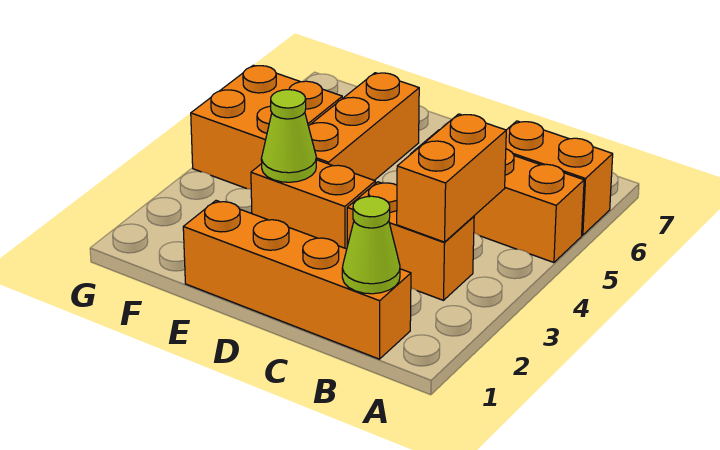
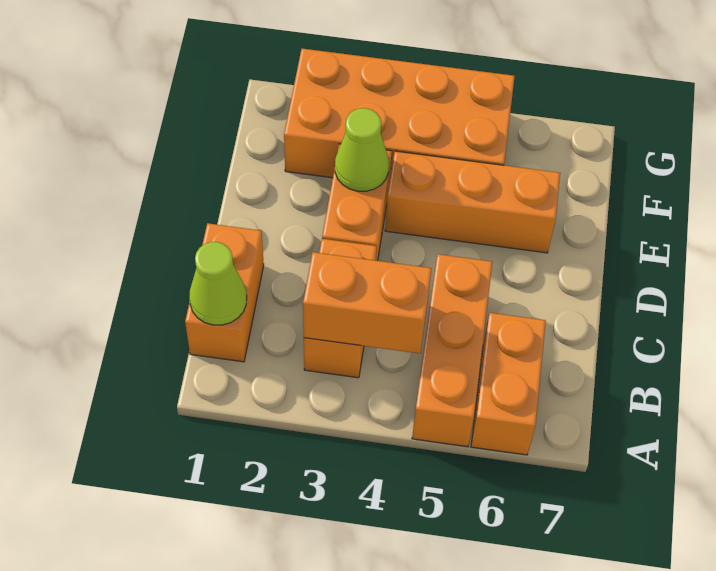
orange brick B1:E1 level 1 -> orange brick B1:C1 level 1
orange brick F4:G5 level 1 -> orange brick F2:G5 level 1

